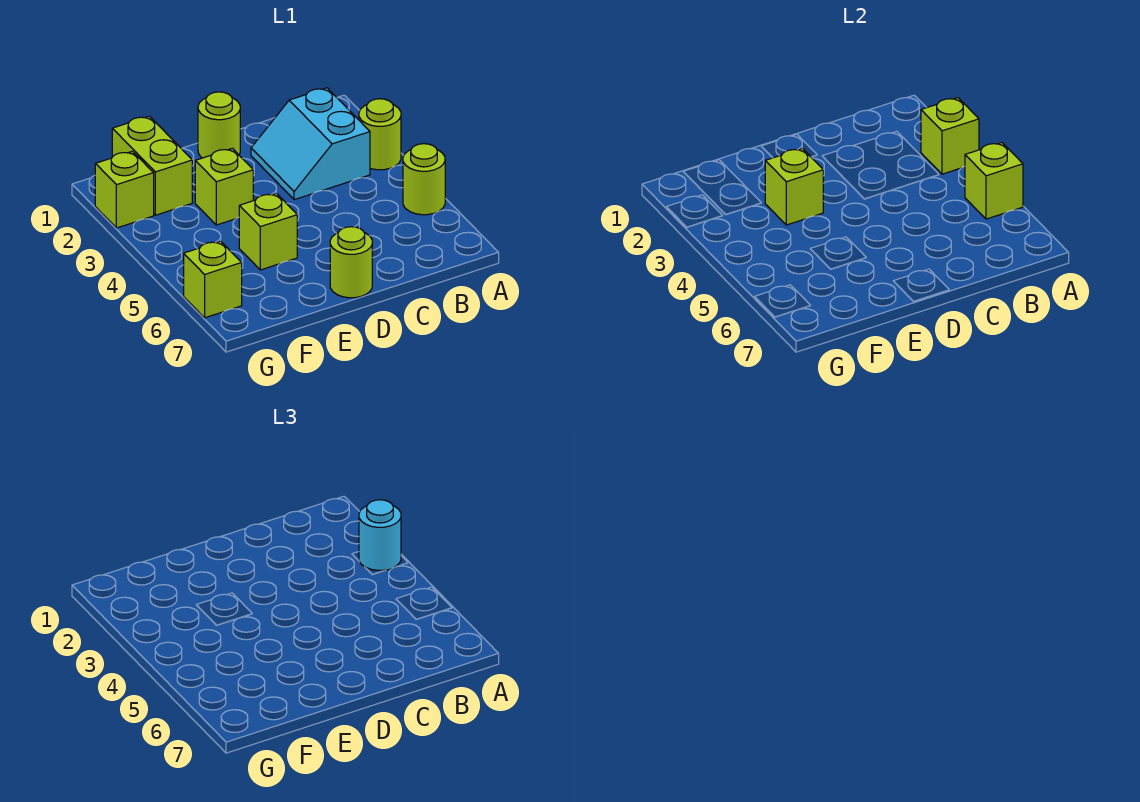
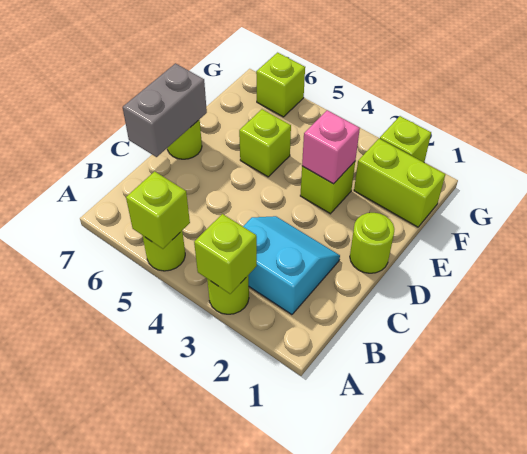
cyan round brick A3 level 3 -> none
none -> grey brick C7:D7 level 2
lime brick E3 level 2 -> pink brick E3 level 2

